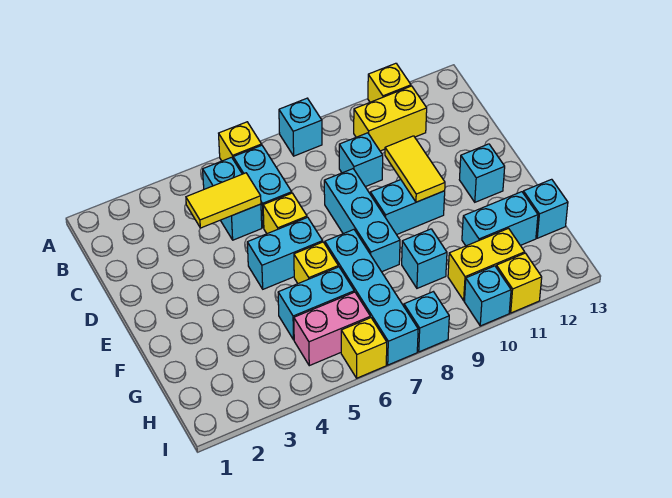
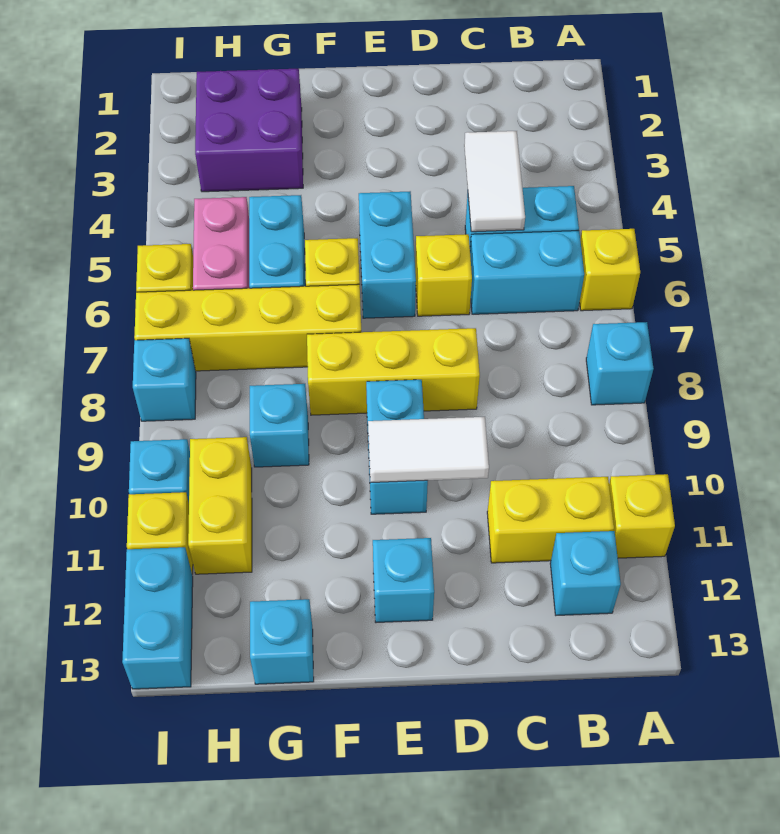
yellow brick B10:B11 level 1 -> yellow brick B11:C11 level 1
yellow tile C4:C5 level 2 -> white tile C4:C5 level 2
cyan brick C9 level 1 -> cyan brick B12 level 1
cyan brick D8:F8 level 1 -> yellow brick D8:F8 level 1
yellow tile D10:E10 level 2 -> white tile D10:E10 level 2
cyan brick F7:I7 level 1 -> yellow brick F7:I7 level 1
none -> purple brick G2:H3 level 1
cyan brick G11:G12 level 1 -> cyan brick I12:I13 level 1

